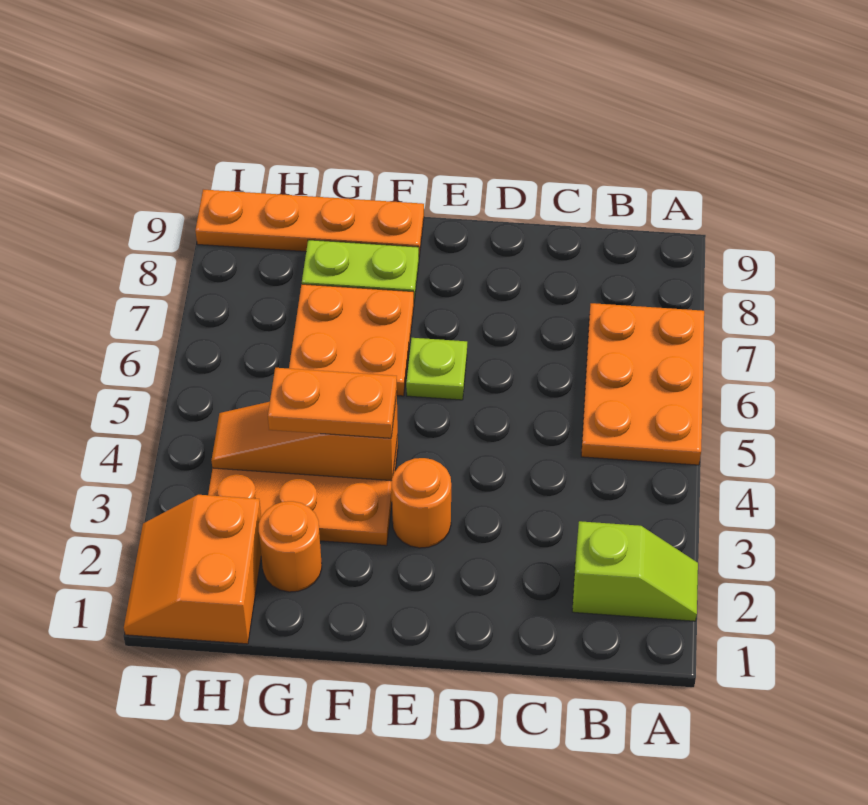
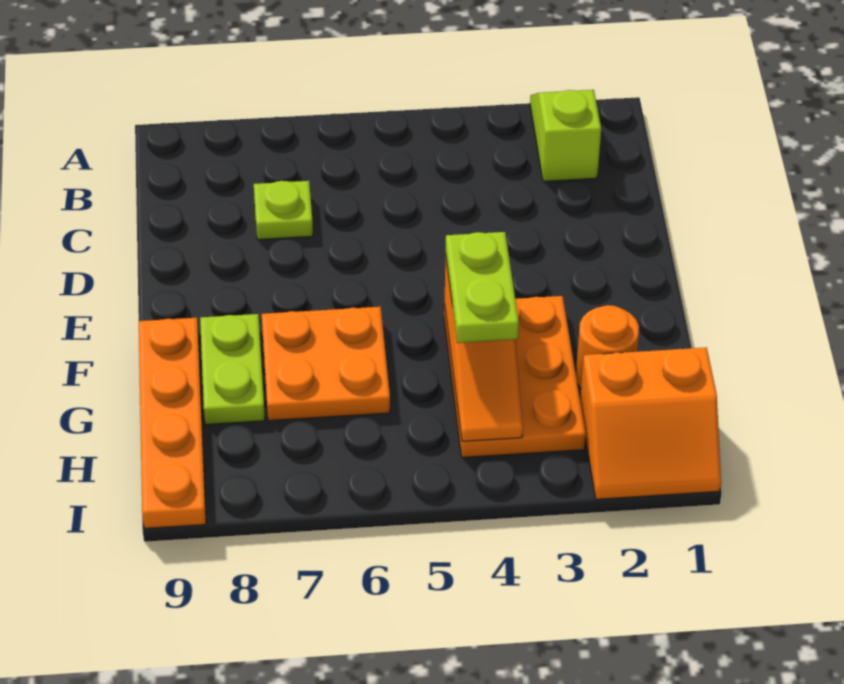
orange plate A5:B7 level 1 -> none
orange round brick E3 level 1 -> none
lime plate E6 level 1 -> lime plate C7 level 1
orange plate F4:G4 level 3 -> lime plate F4:G4 level 3

